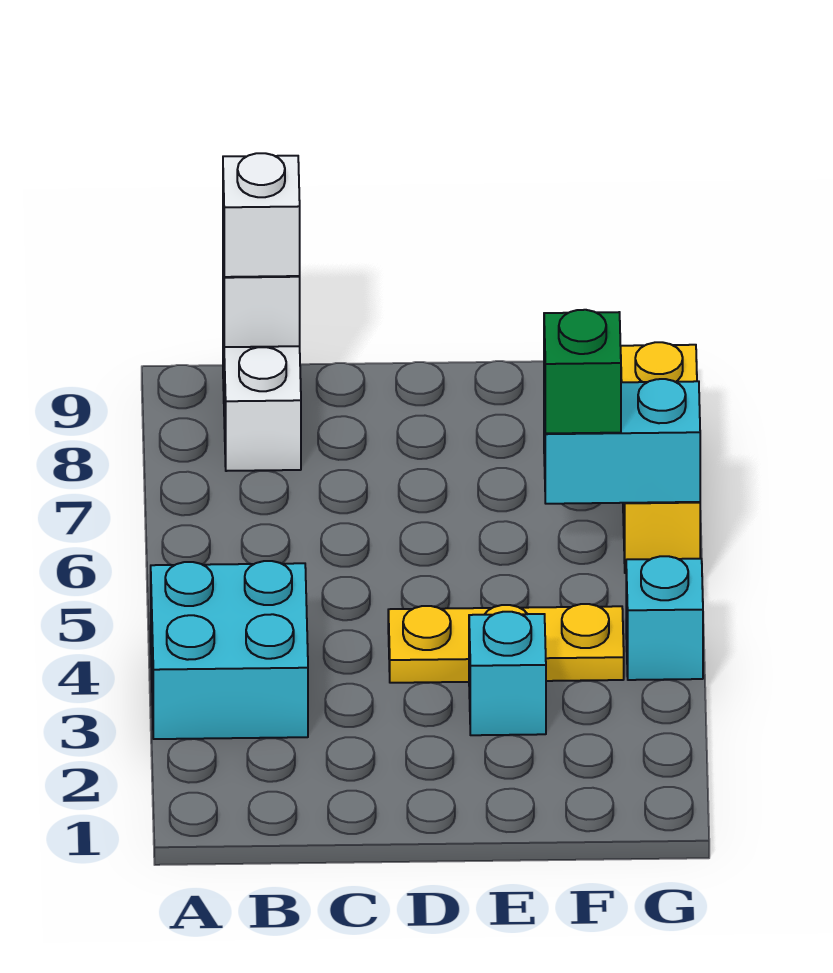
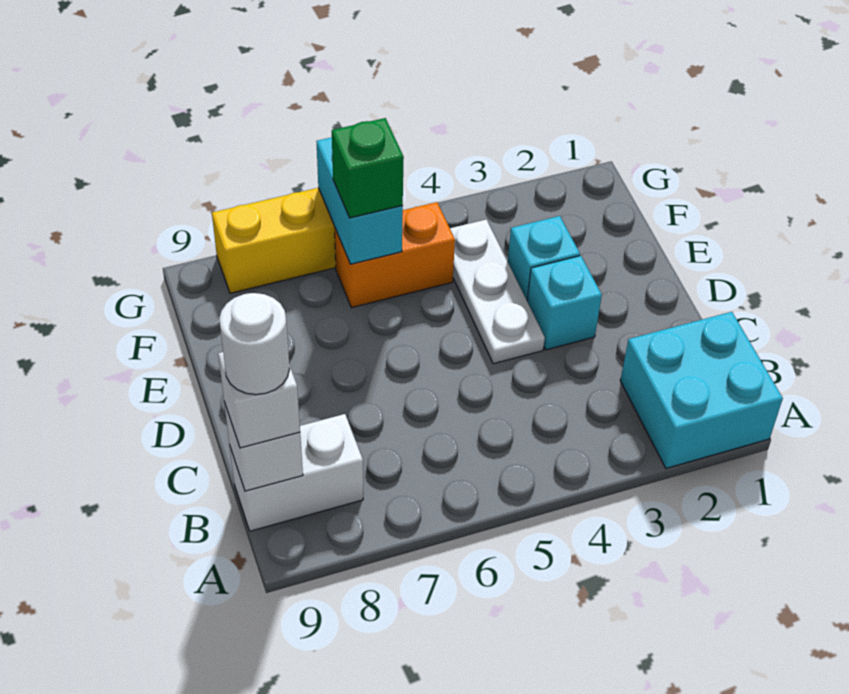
cyan brick A3:B4 level 1 -> cyan brick A1:B2 level 1
none -> white round brick B9 level 4
yellow plate D4:F4 level 1 -> white plate D4:F4 level 1
none -> orange brick F5:F6 level 1
cyan brick G4 level 1 -> cyan brick D3 level 1

